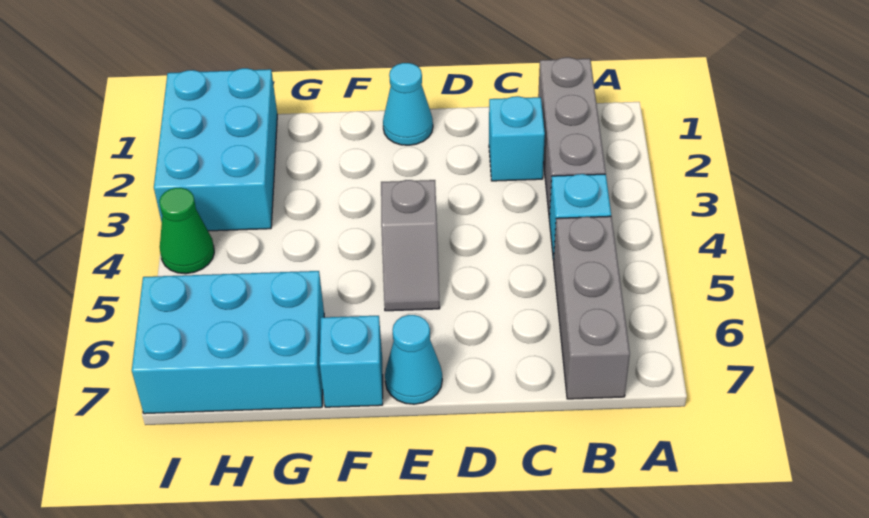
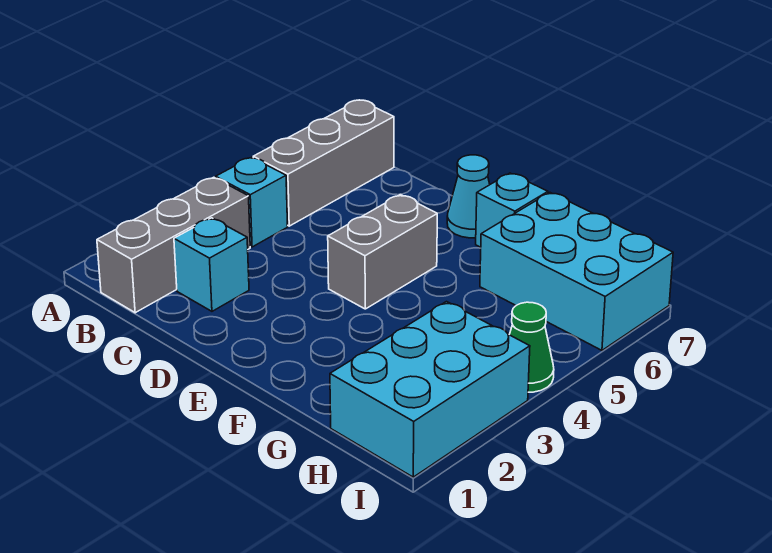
cyan cone E1 level 1 -> none
grey slope E4:E5 level 1 top 4 -> grey brick E4:E5 level 1

